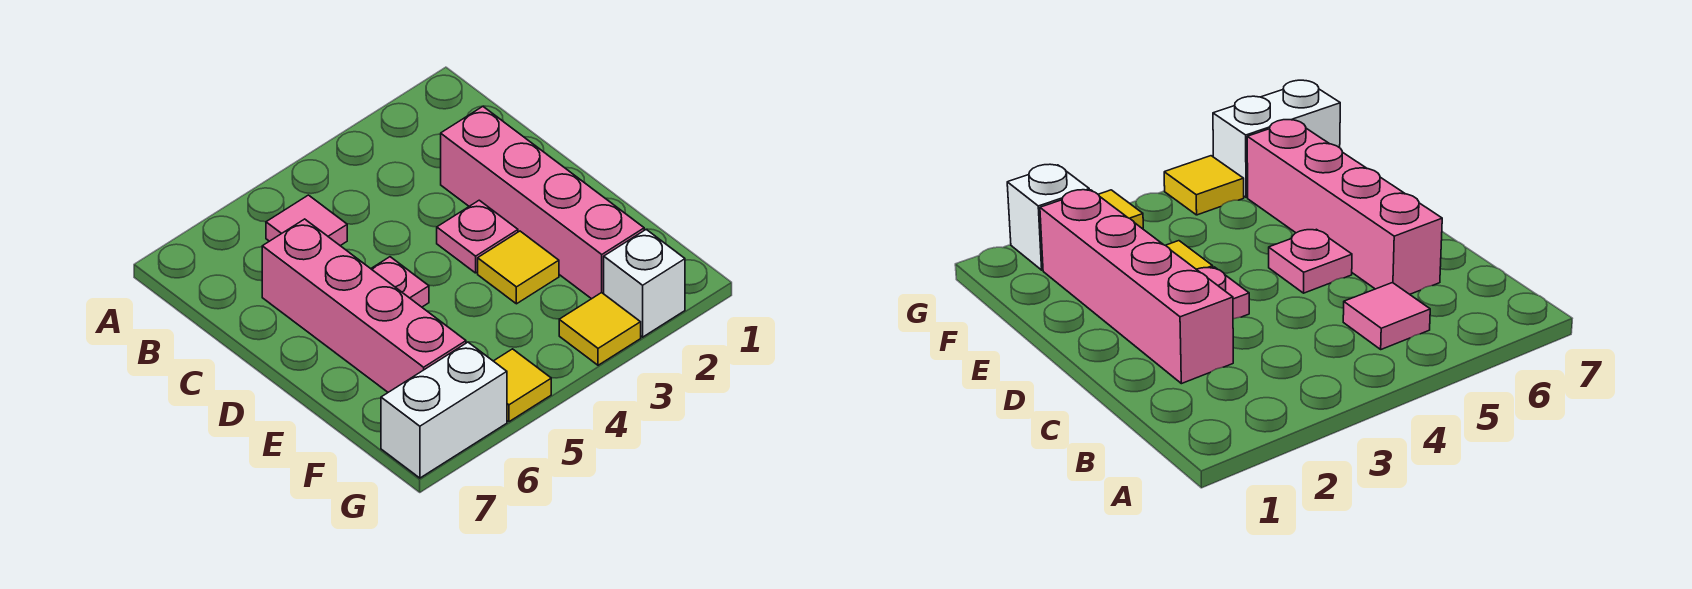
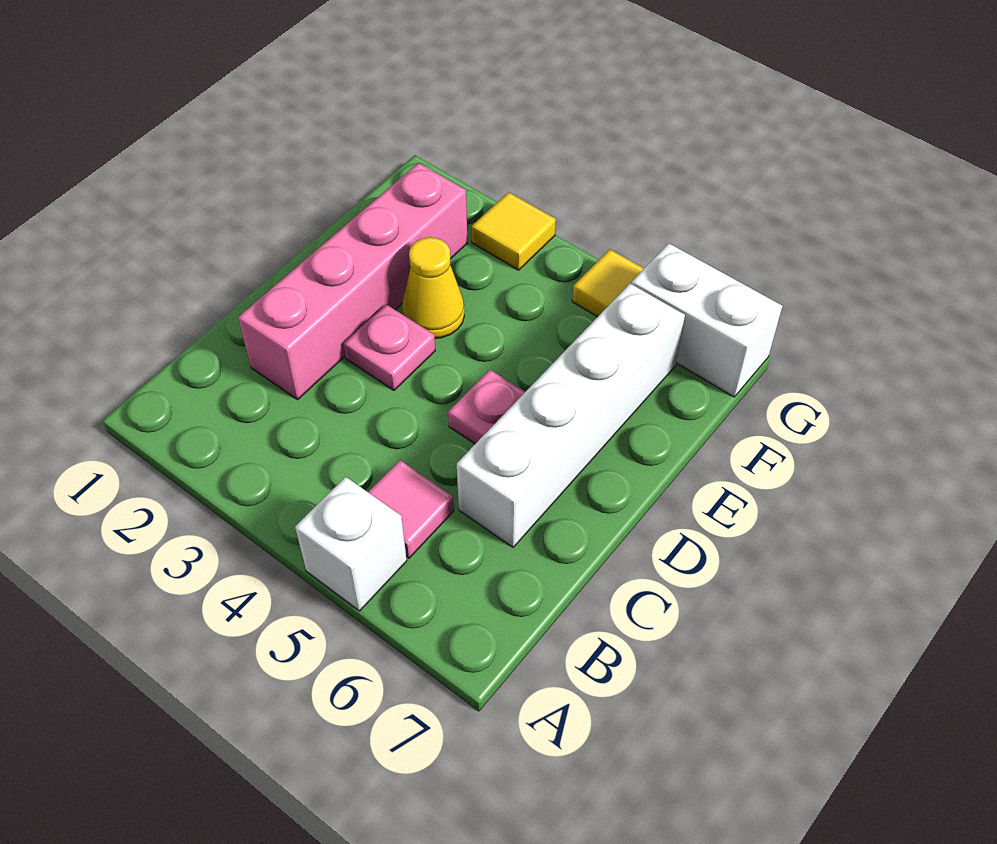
pink brick C6:F6 level 1 -> white brick C6:F6 level 1
yellow tile E3 level 1 -> yellow cone E3 level 1
white brick G2 level 1 -> white brick A5 level 1

